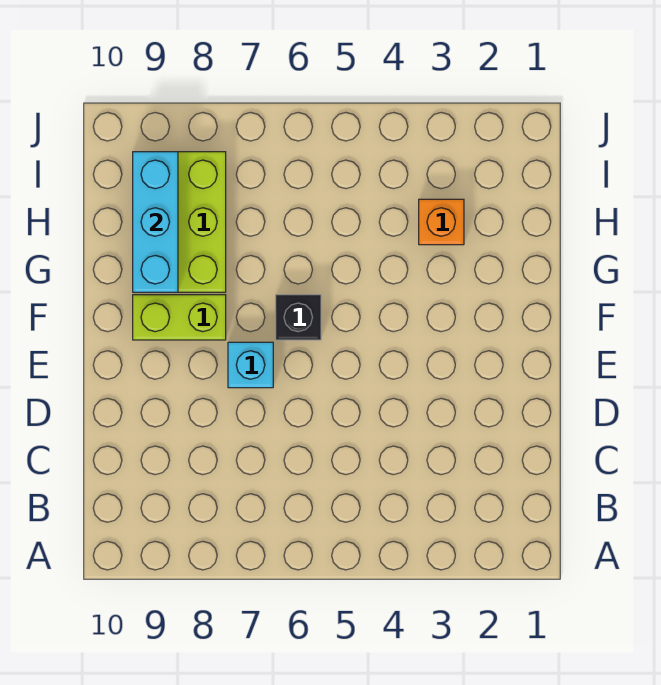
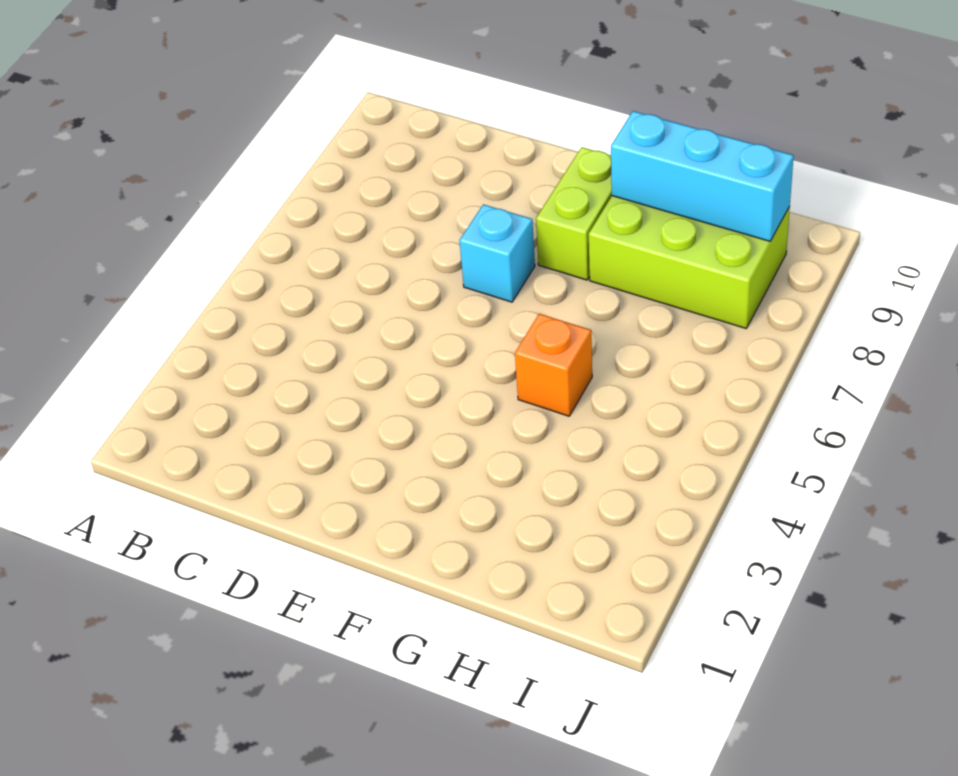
black brick F6 level 1 -> none
orange brick H3 level 1 -> orange brick G5 level 1

